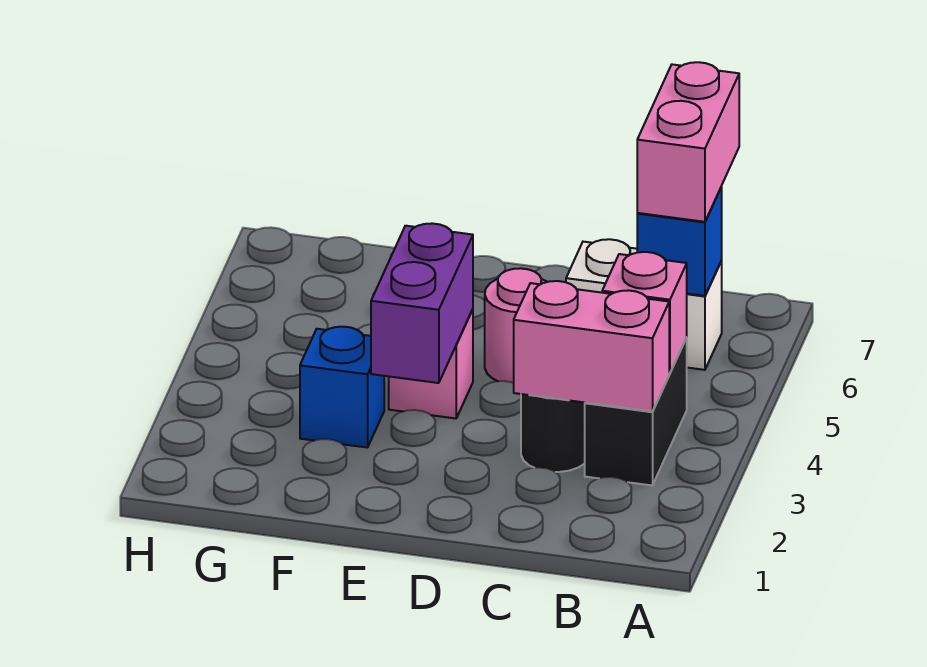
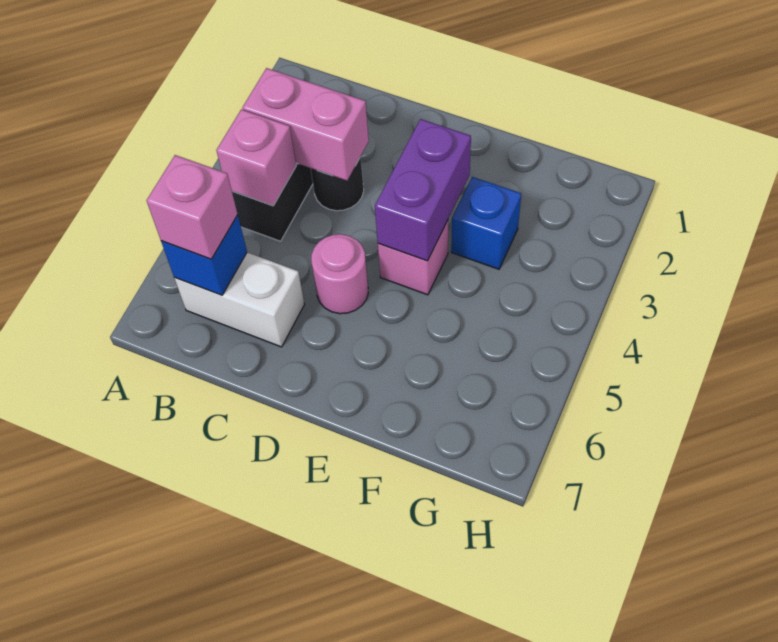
pink brick B6:B7 level 3 -> pink brick B6 level 3

